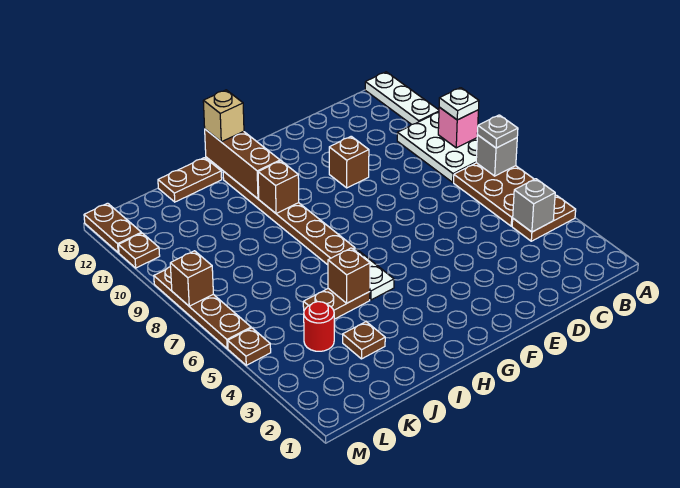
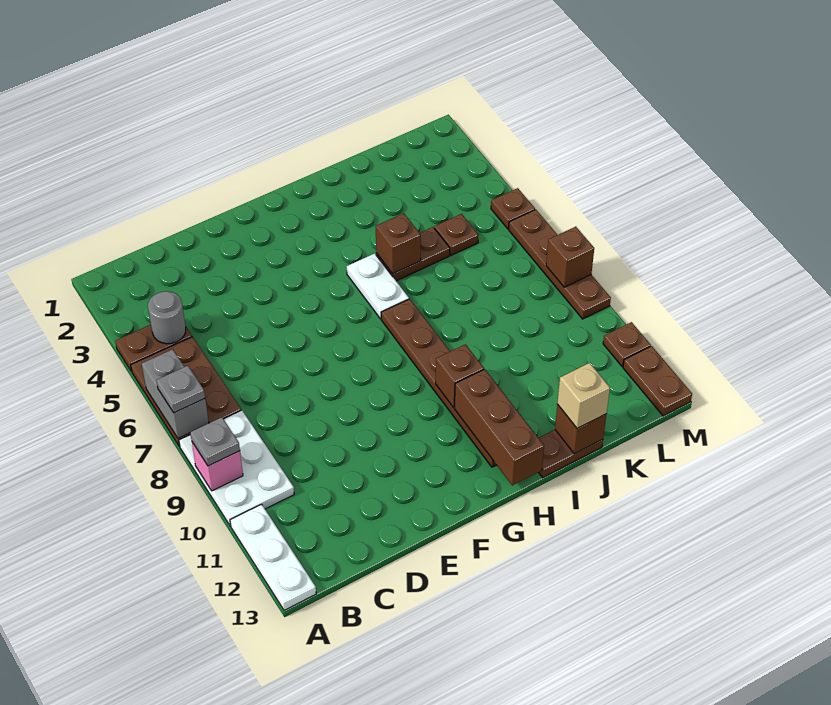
grey brick A7 level 2 -> grey brick A6:A7 level 2
white plate A9 level 3 -> grey plate A9 level 3
grey brick B4 level 2 -> grey round brick B4 level 2
brown brick E10 level 1 -> brown brick J13 level 2
tan brick H13 level 3 -> tan brick J13 level 3
brown plate J3 level 1 -> brown plate K5 level 1
red round brick K4 level 1 -> none

